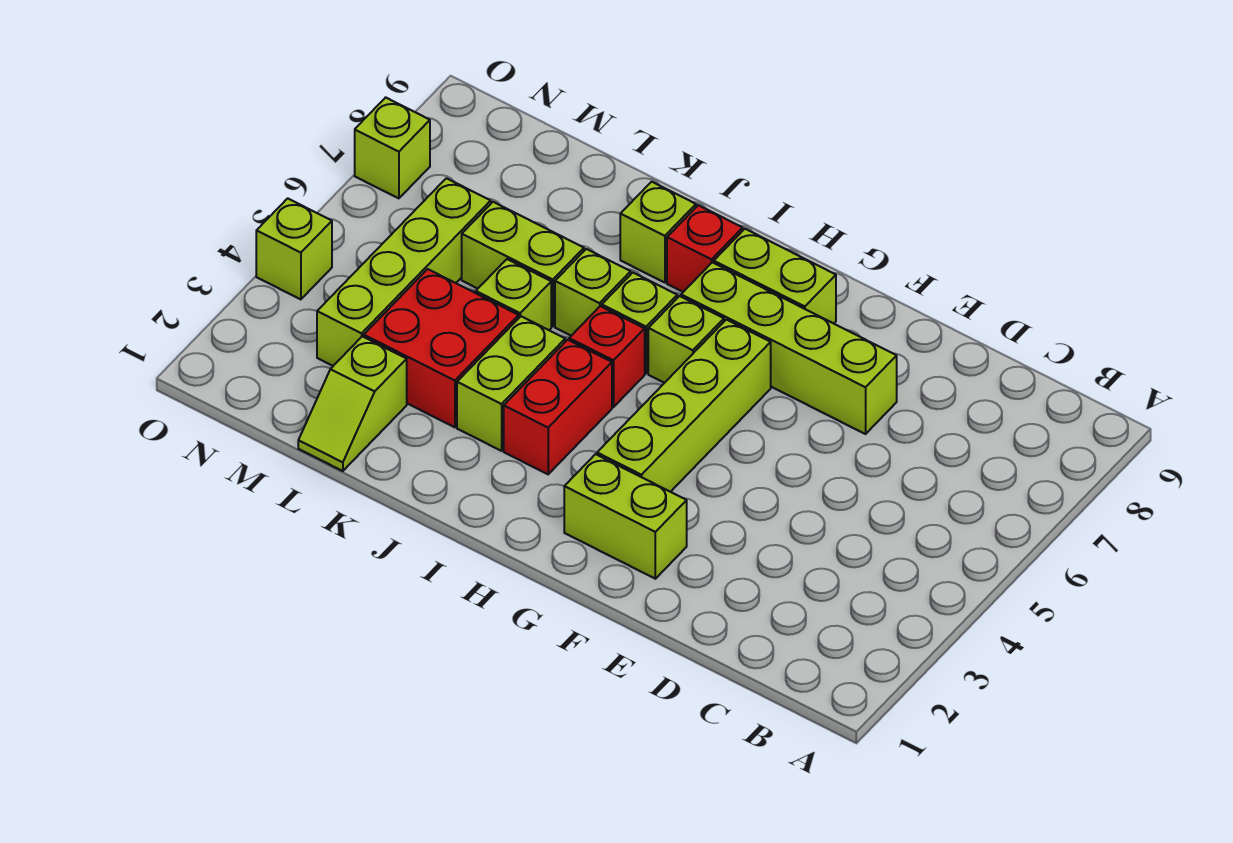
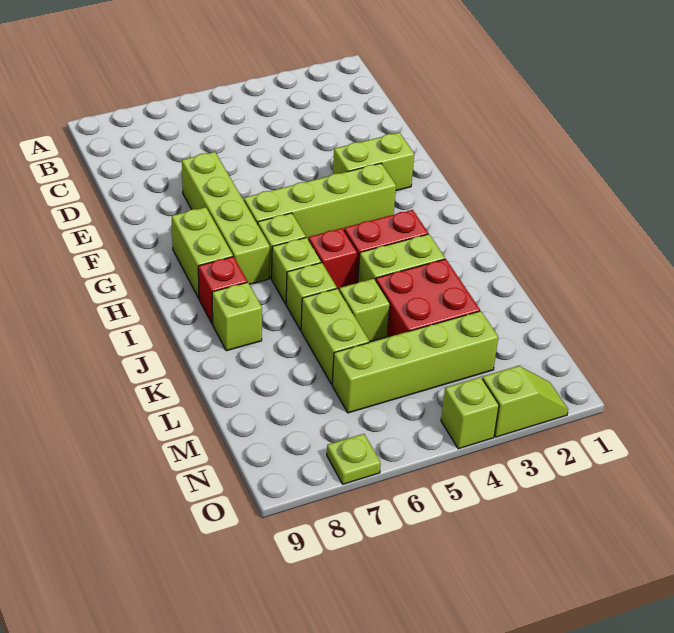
lime brick F2:G2 level 1 -> lime brick F2:F3 level 1
lime slope L1:L2 level 1 top 2 -> lime slope O2:O3 level 1 top 3
lime brick O7 level 1 -> lime plate O7 level 1

